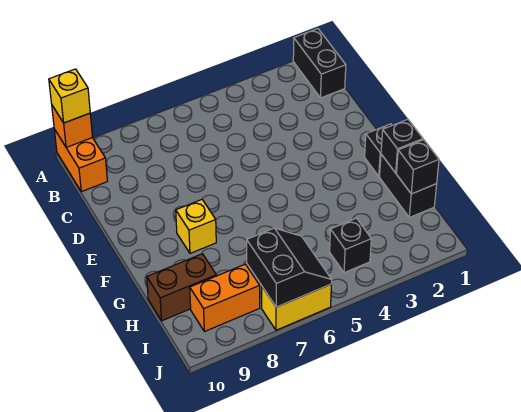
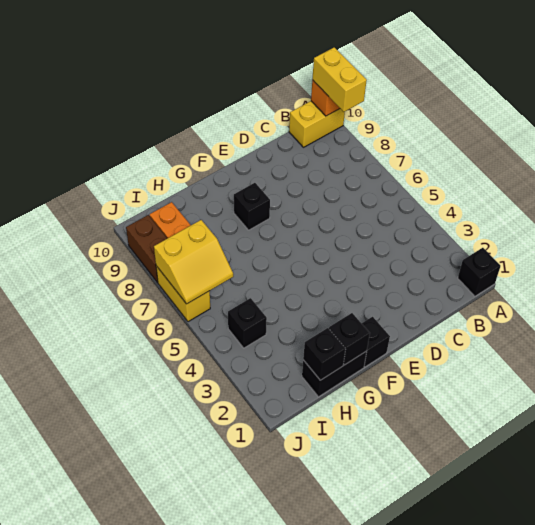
black brick A1:B1 level 1 -> black brick A1 level 1
orange brick A10:B10 level 1 -> yellow brick A10:B10 level 1
yellow brick A10 level 3 -> yellow brick A9:A10 level 3
yellow brick F8 level 1 -> black brick F8 level 1
brown brick H9:H10 level 1 -> brown brick J8:J9 level 1
black slope I6:J7 level 2 top 7 -> yellow slope I6:J7 level 2 top 7

